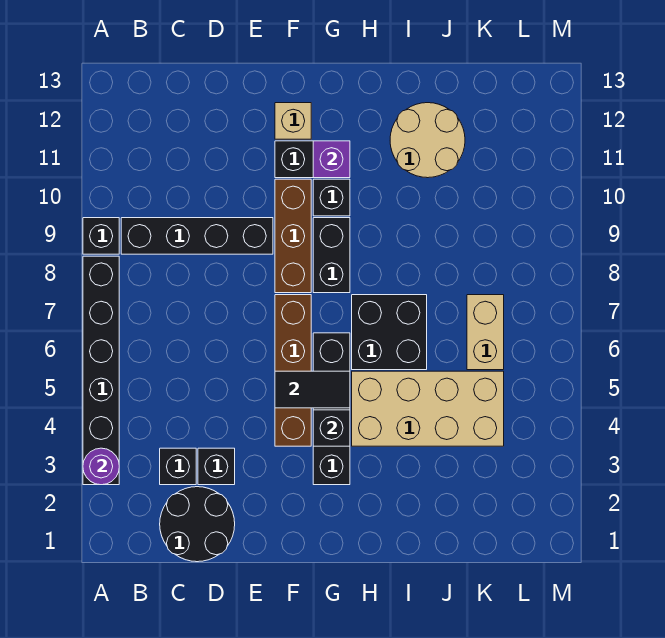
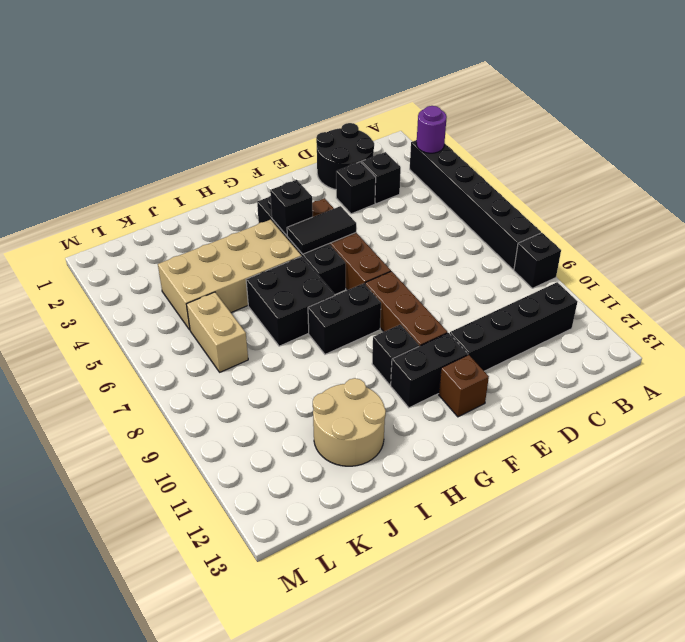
black brick B9:E9 level 1 -> black brick B11:E11 level 1
tan brick F12 level 1 -> brown brick F12 level 1
black brick G8:G9 level 1 -> black brick G8:H8 level 1
purple brick G11 level 2 -> none

